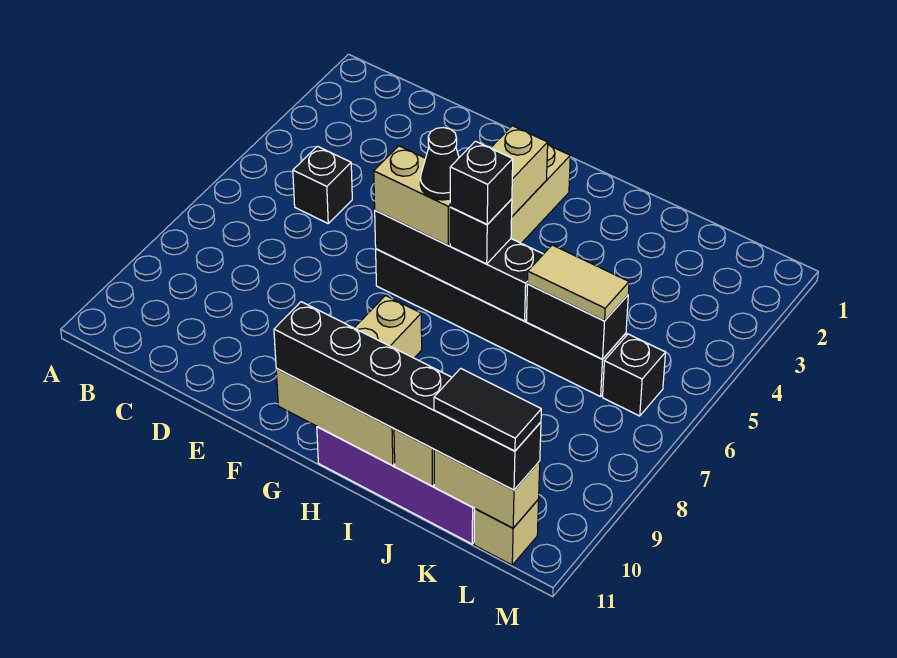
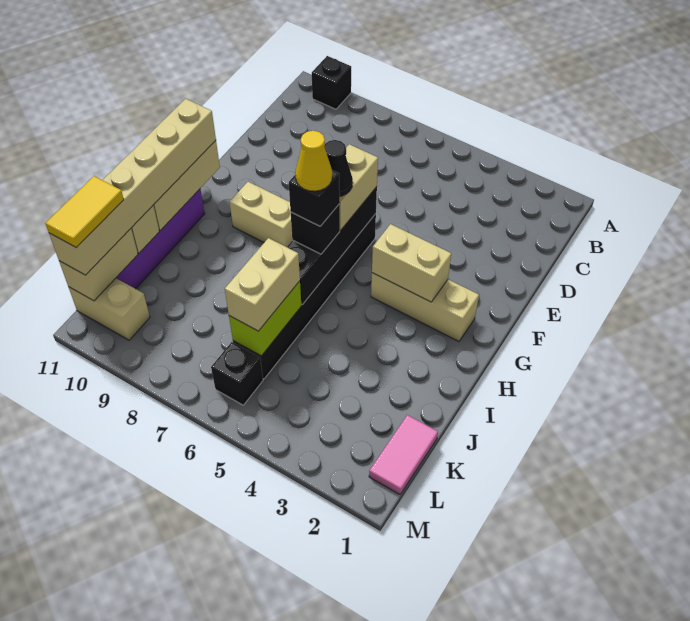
black brick C5 level 1 -> black brick A10 level 1
black brick G11:L11 level 3 -> tan brick G11:L11 level 3
none -> yellow cone H6 level 5
black brick J6:K6 level 2 -> lime brick J6:K6 level 2
tan tile J6:K6 level 3 -> tan brick J6:K6 level 3
none -> pink tile K1:L1 level 1
black tile K11:L11 level 4 -> yellow tile K11:L11 level 4
tan brick L11 level 1 -> tan brick L10:L11 level 1

